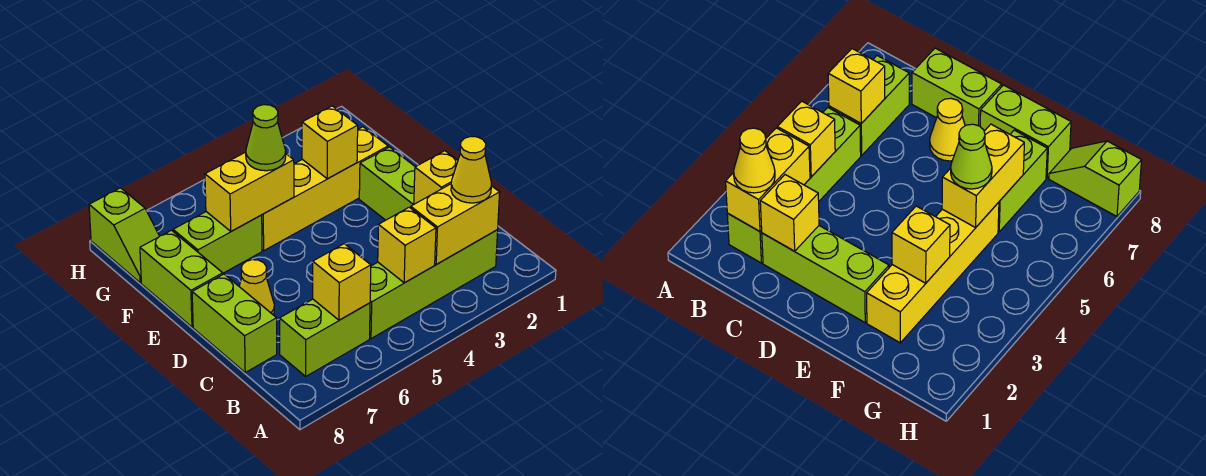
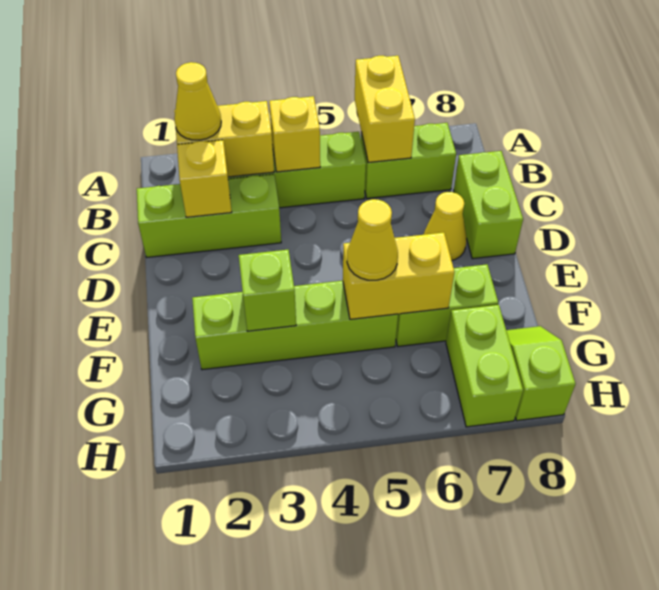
yellow brick B6 level 2 -> yellow brick A6:B6 level 2
lime brick C2:E2 level 1 -> lime brick C1:C3 level 1
lime brick E8:F8 level 1 -> lime brick G7:H7 level 1
yellow brick F2:F5 level 1 -> lime brick F2:F5 level 1
yellow brick F3 level 2 -> lime brick F3 level 2
lime cone F5 level 3 -> yellow cone F5 level 3

